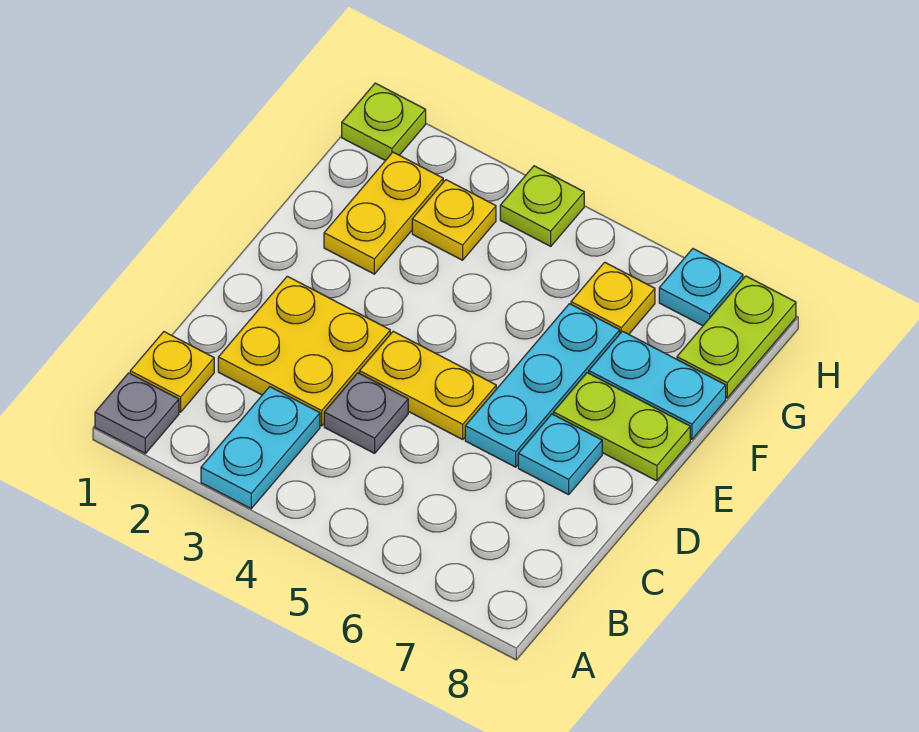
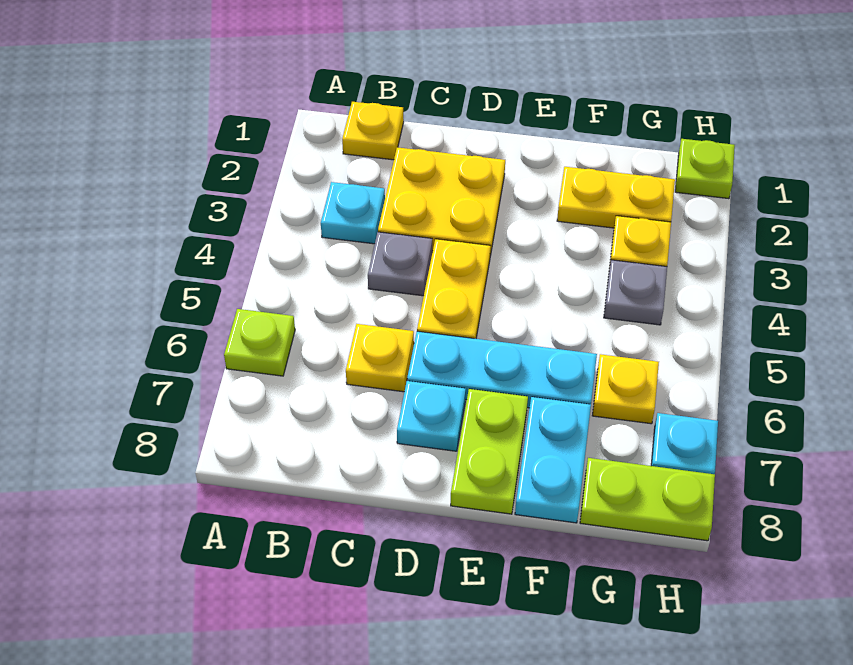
grey plate A1 level 1 -> grey plate G4 level 1
cyan plate A3:B3 level 1 -> cyan plate B3 level 1
none -> yellow plate C6 level 1
lime plate H4 level 1 -> lime plate A6 level 1

